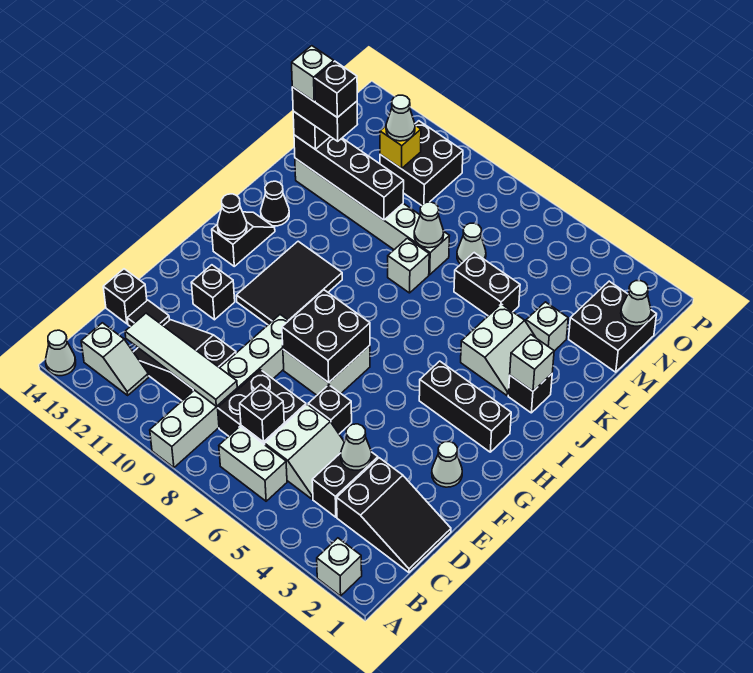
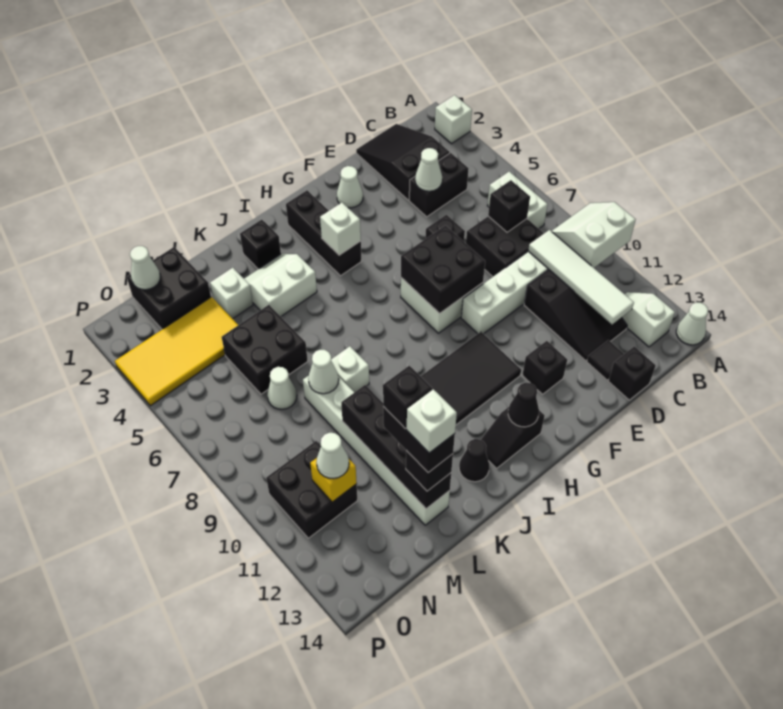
white slope C5:D6 level 1 top 6 -> white slope A9:B10 level 2 top 10
white brick J2 level 2 -> white brick H4 level 2
black brick L5:L6 level 1 -> black brick L5:M6 level 1
none -> yellow tile M3:P4 level 1

